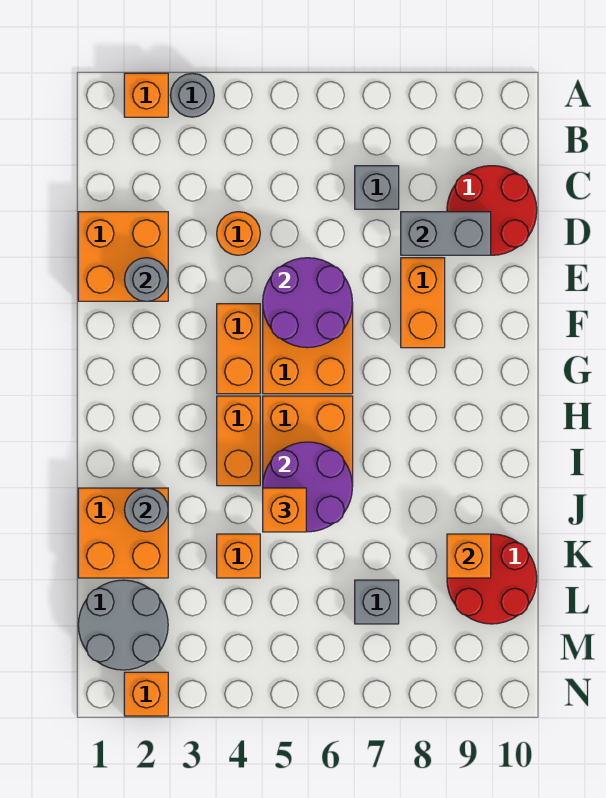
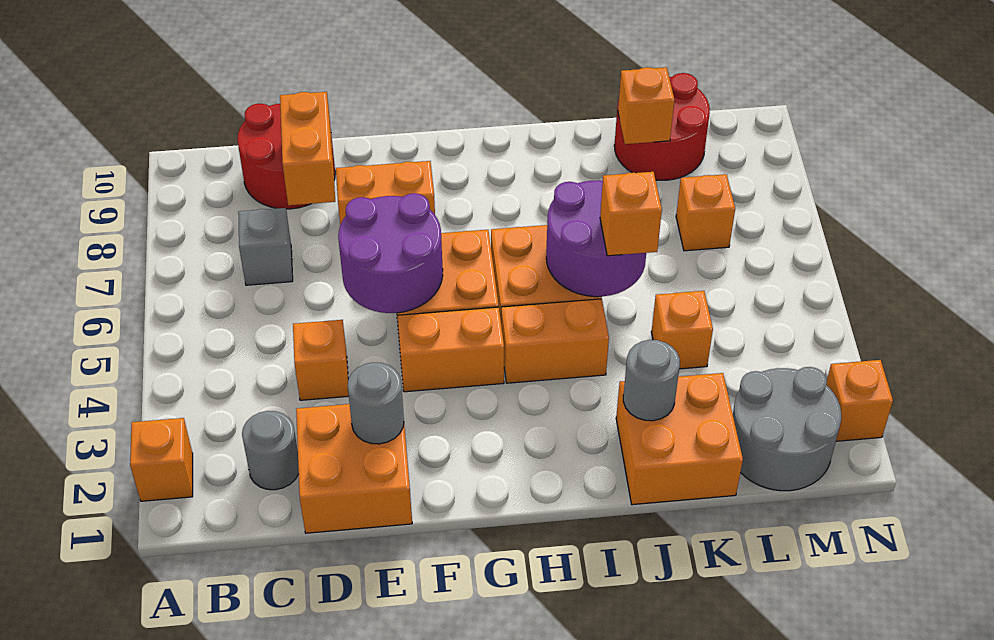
grey round brick A3 level 1 -> grey round brick C2 level 1
orange round brick D4 level 1 -> orange brick D4 level 1
grey brick D8:D9 level 2 -> orange brick D8:D9 level 2
grey brick L7 level 1 -> orange brick L7 level 1

